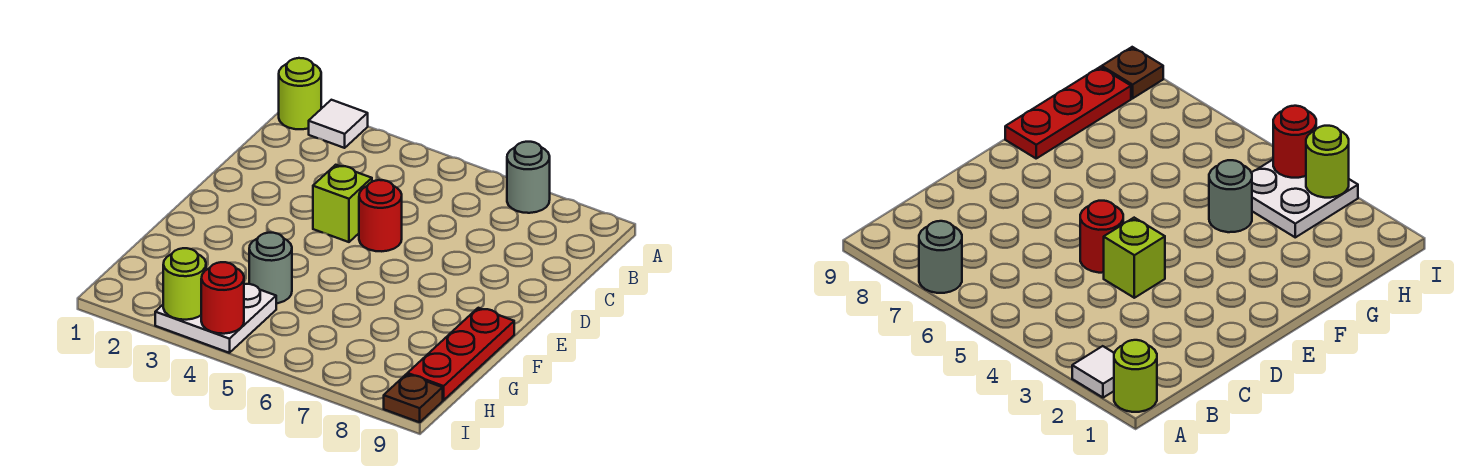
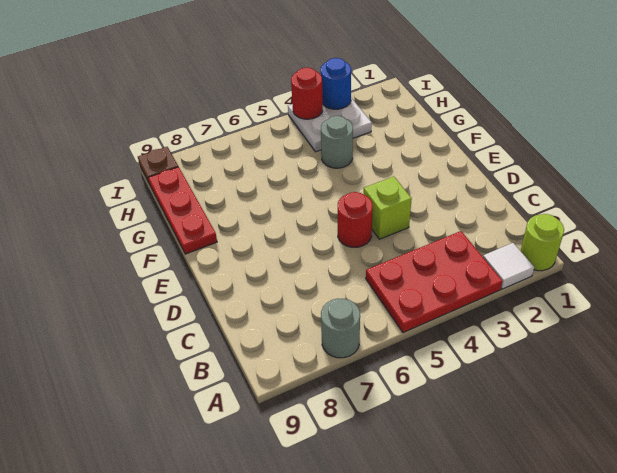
none -> red plate A3:B5 level 1
lime round brick I3 level 2 -> blue round brick I3 level 2

